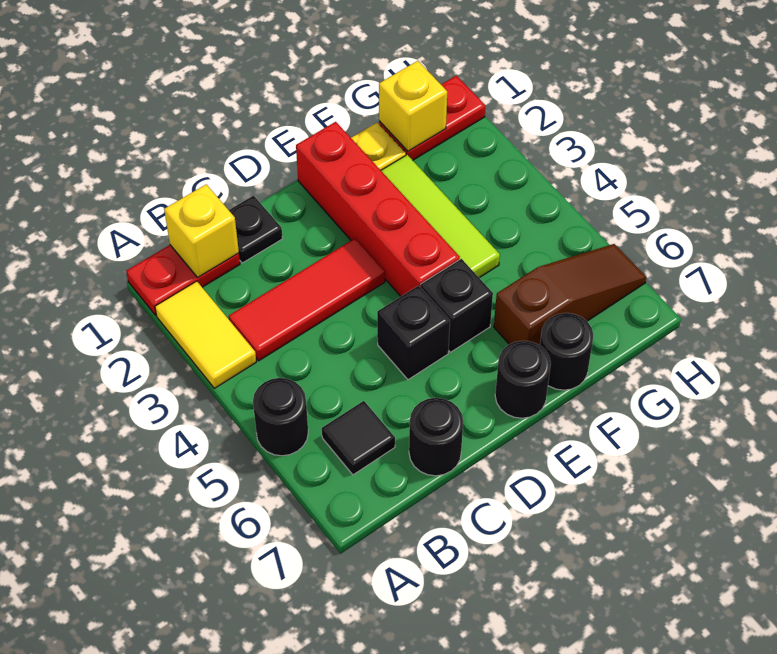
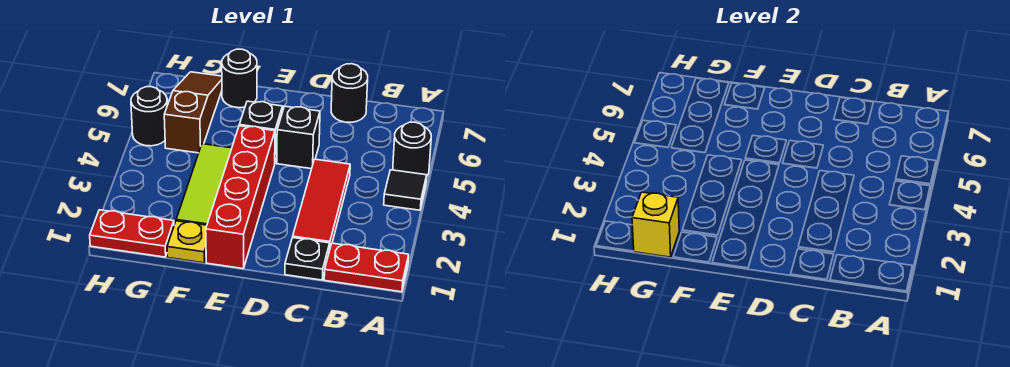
yellow tile A2:A3 level 1 -> none
yellow brick B1 level 2 -> none
red tile B3:D3 level 1 -> red tile C2:C4 level 1
black tile B6 level 1 -> black tile A4 level 1
black round brick E7 level 1 -> black round brick H5 level 1
brown slope F6:H6 level 1 top F -> brown slope G5:G7 level 1 top 5

